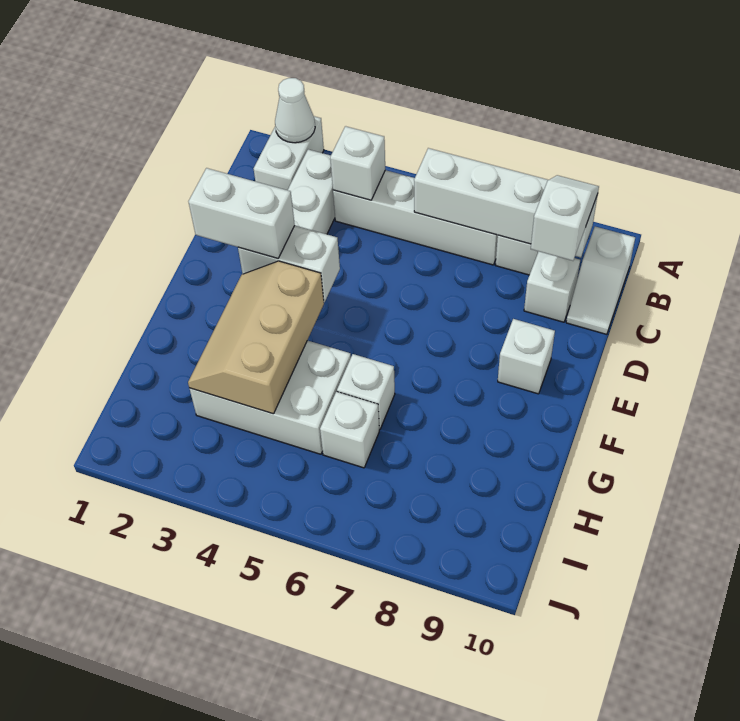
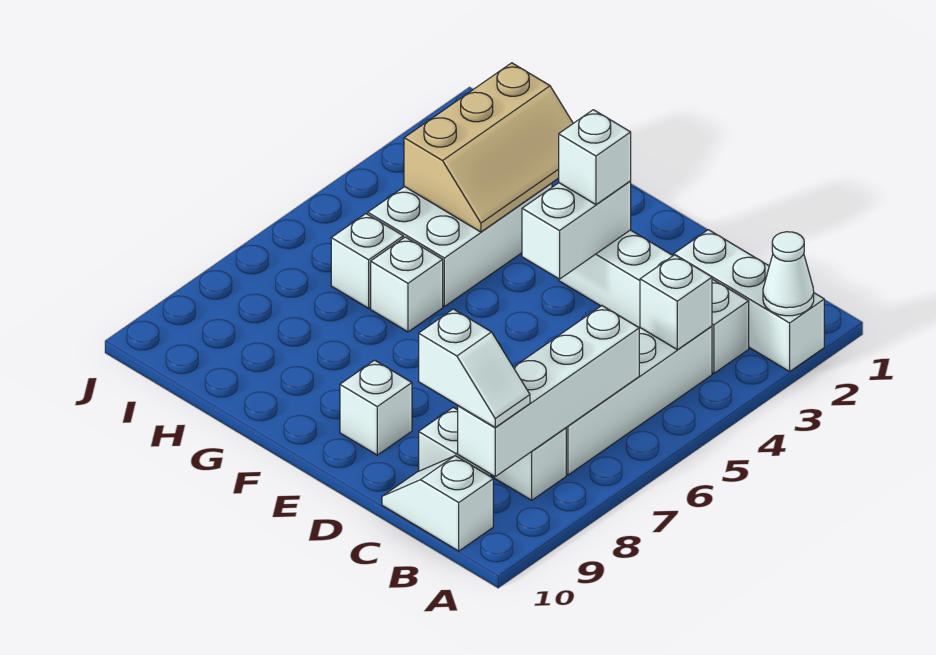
white brick A2:B2 level 1 -> white brick A2:C2 level 1
white brick E2:E3 level 3 -> white brick E3 level 3
tan slope F3:H4 level 2 top 4 -> tan slope G2:H4 level 2 top H

